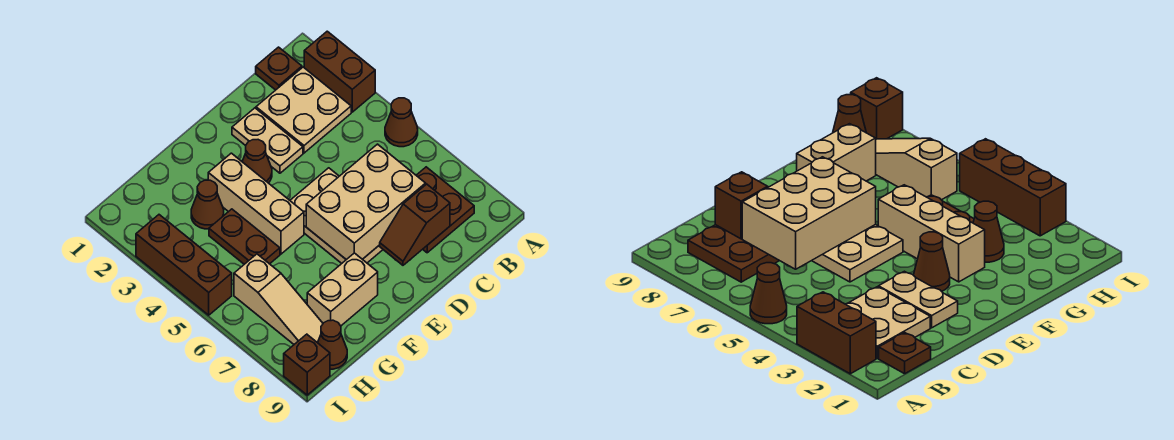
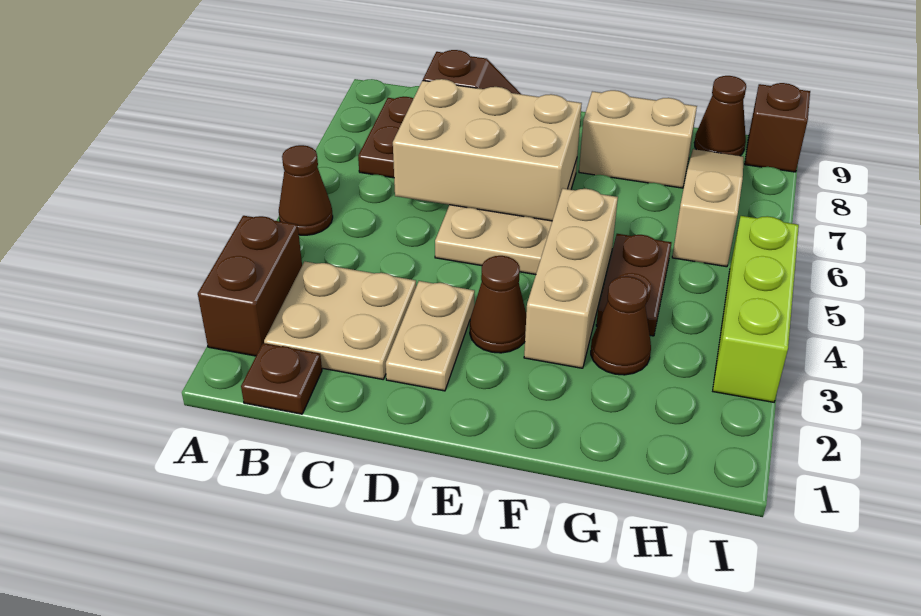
brown brick I3:I5 level 1 -> lime brick I3:I5 level 1

